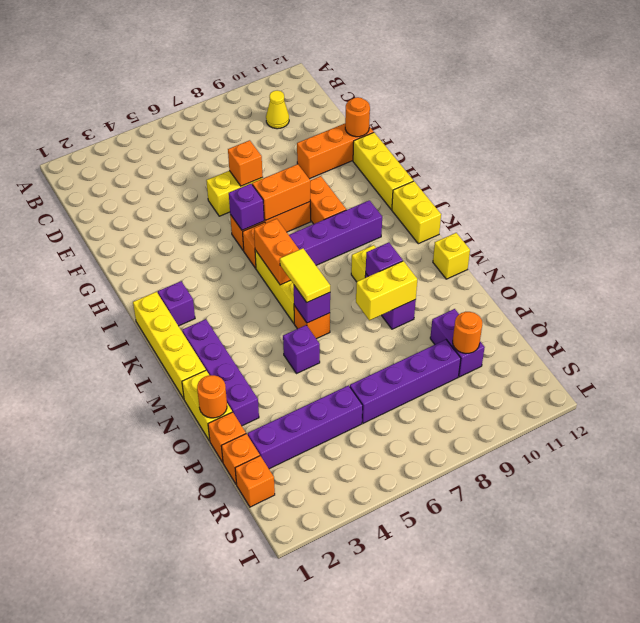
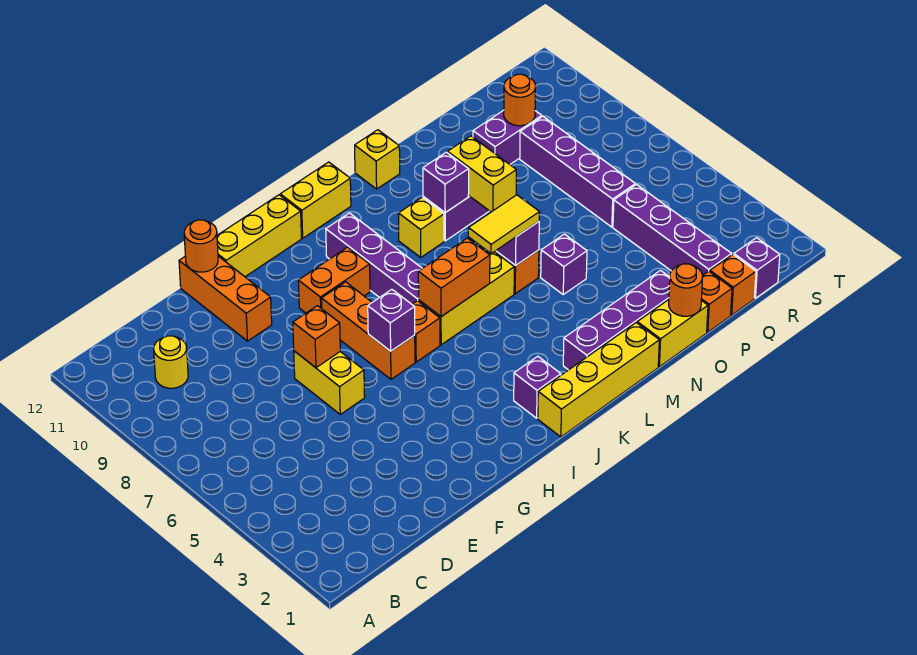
yellow cone C10 level 1 -> yellow round brick C10 level 1
orange brick H7:H8 level 2 -> none
orange brick R1 level 1 -> purple brick R1 level 1

